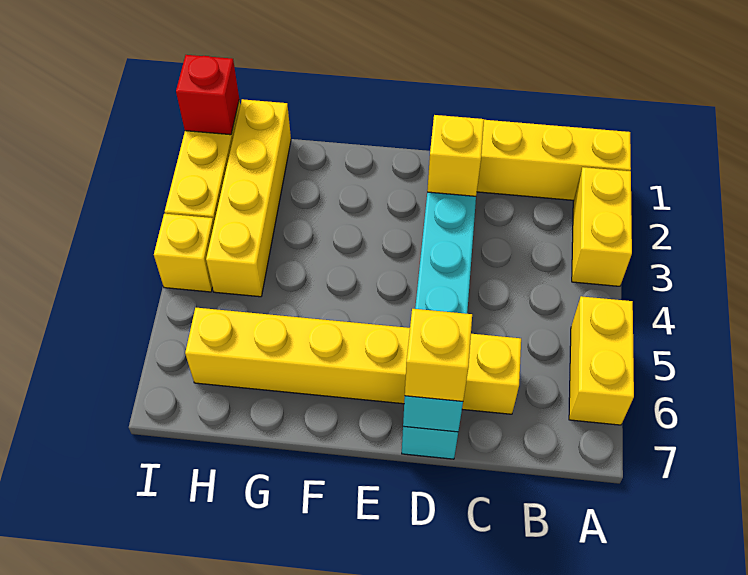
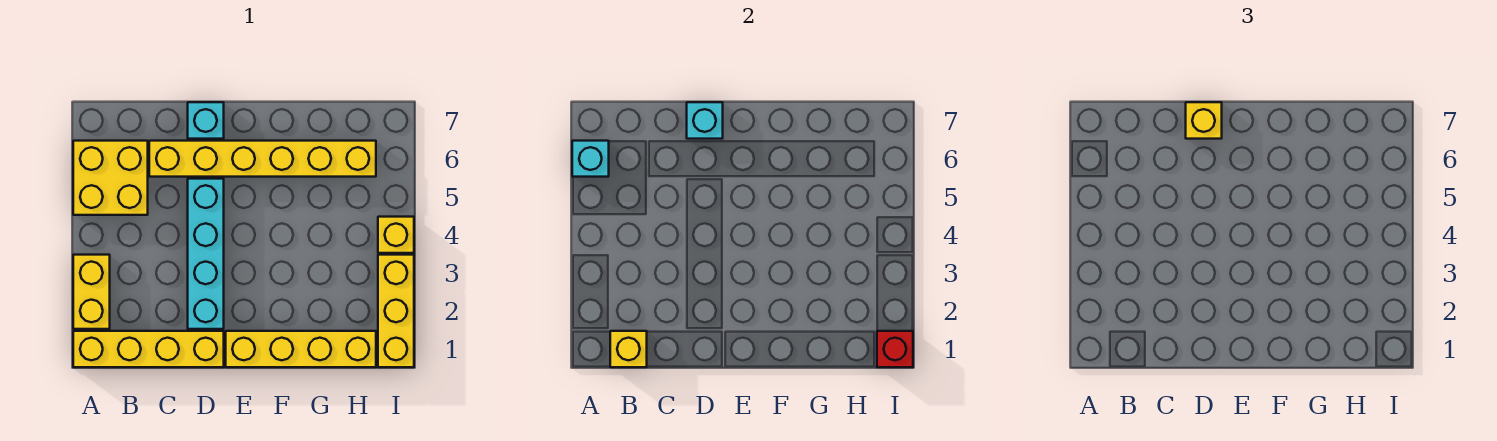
yellow brick A5:A6 level 1 -> yellow brick A5:B6 level 1
none -> cyan brick A6 level 2
yellow brick D2 level 2 -> yellow brick B1 level 2
yellow brick H1:H4 level 1 -> yellow brick E1:H1 level 1

